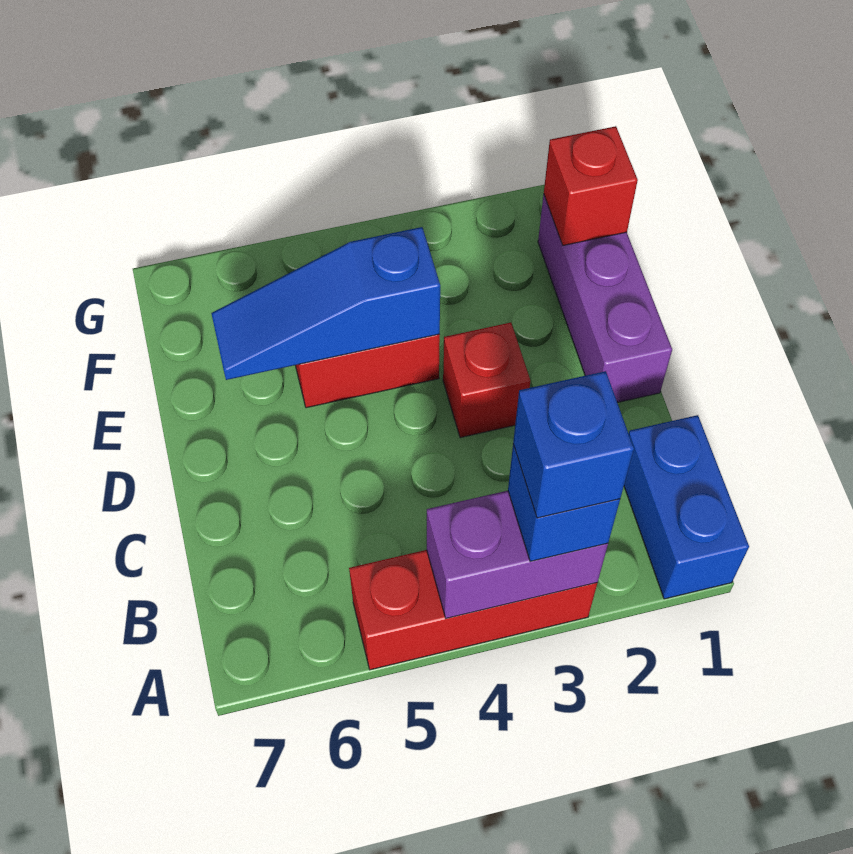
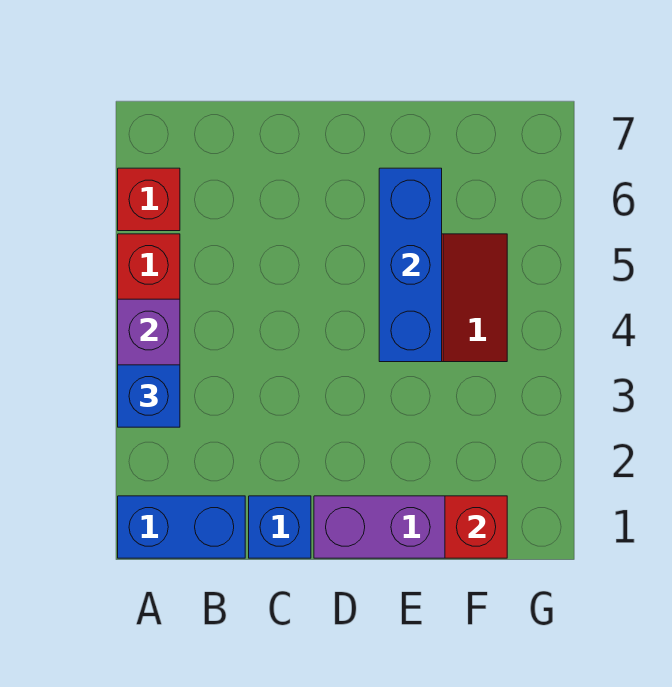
blue brick A3 level 4 -> blue brick C1 level 1
red brick D3 level 1 -> red brick A6 level 1
blue slope E4:E6 level 2 top 4 -> blue brick E4:E6 level 2

